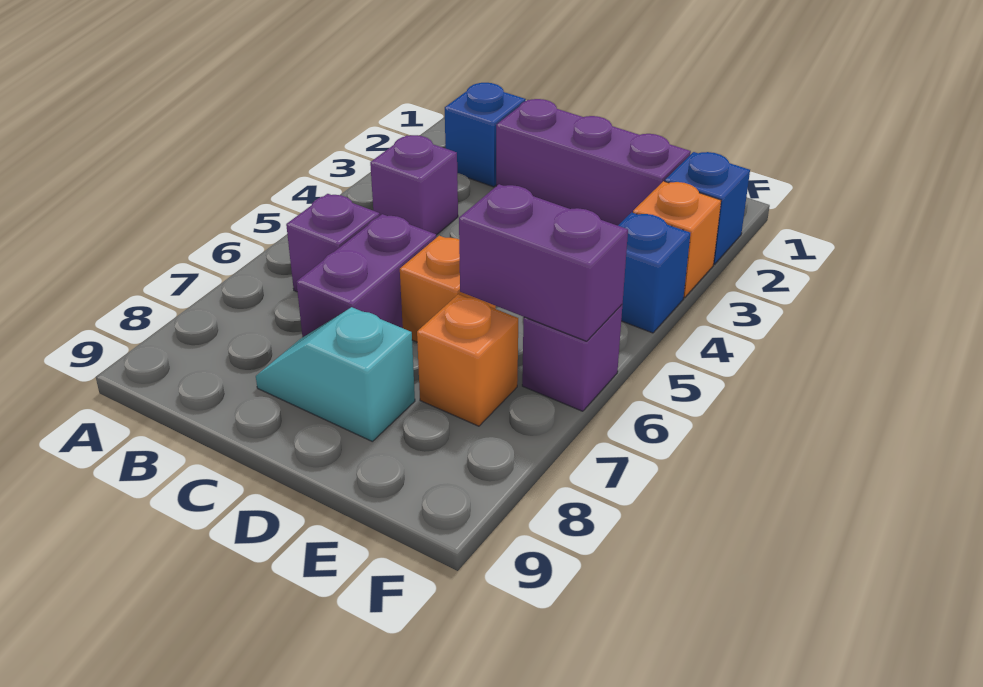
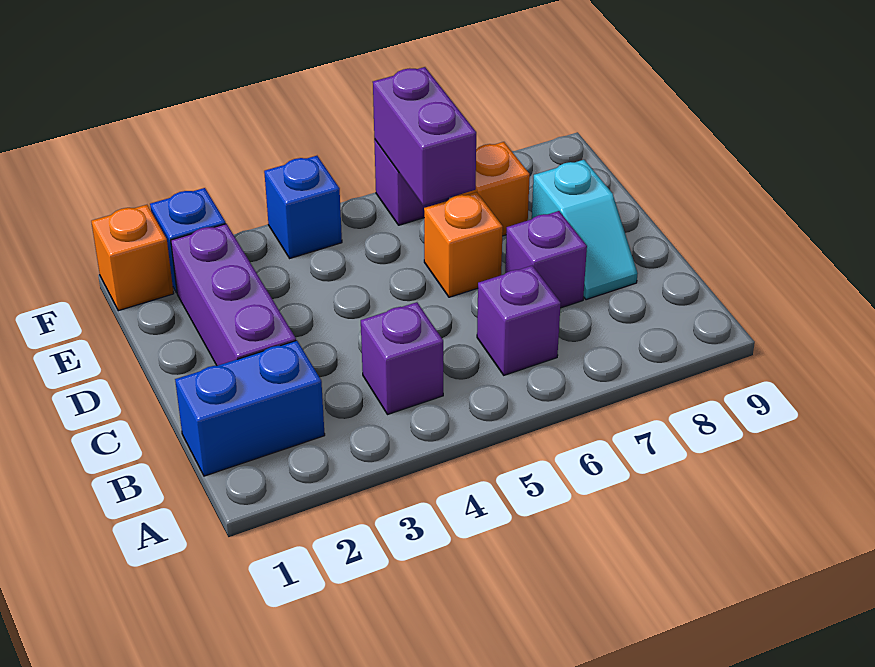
blue brick B2 level 1 -> blue brick B1:B2 level 1
purple brick C6:C7 level 1 -> purple brick C7 level 1
orange brick F3 level 1 -> orange brick F1 level 1

